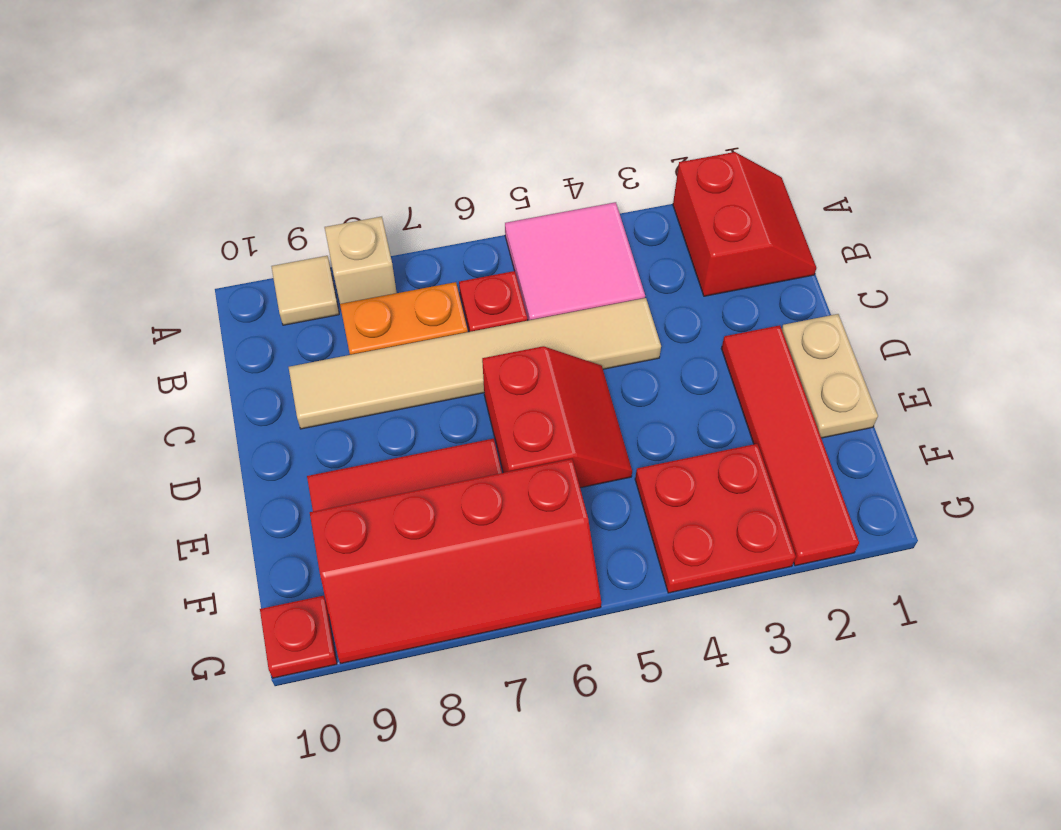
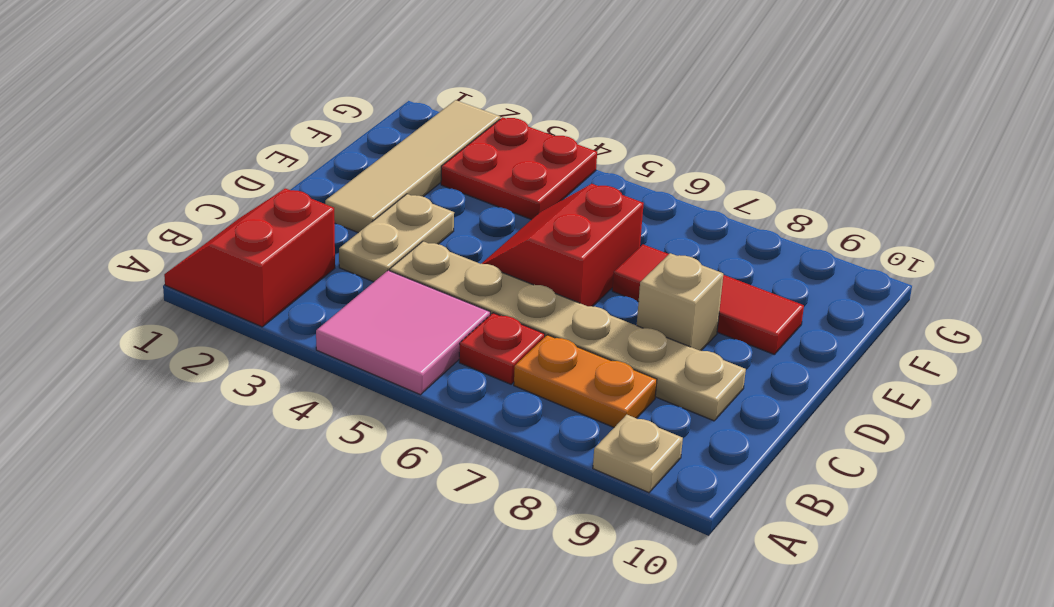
tan brick A8 level 1 -> tan brick D8 level 1
tan tile A9 level 1 -> tan plate A9 level 1
tan tile C4:C9 level 1 -> tan plate C4:C9 level 1
tan plate D1:E1 level 1 -> tan plate C3:D3 level 1
red tile D2:G2 level 1 -> tan tile D2:G2 level 1
red slope F6:G9 level 1 top F -> none
red plate G10 level 1 -> none

